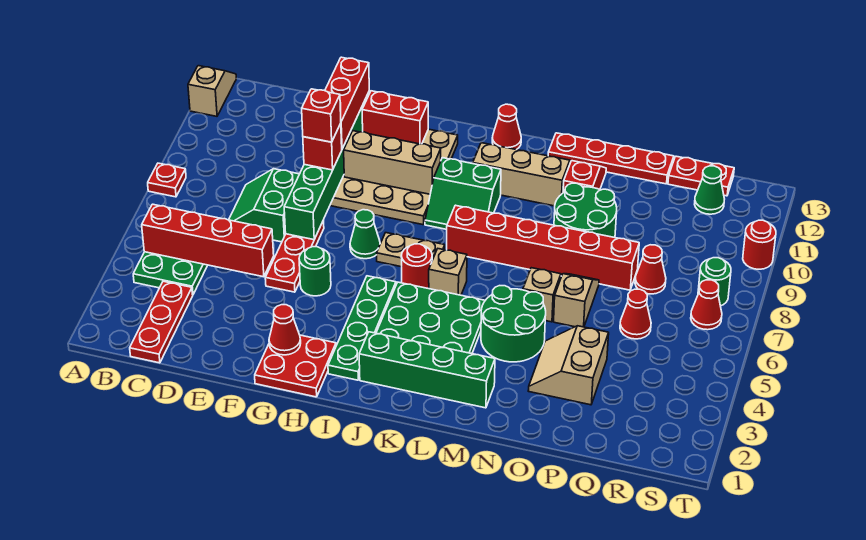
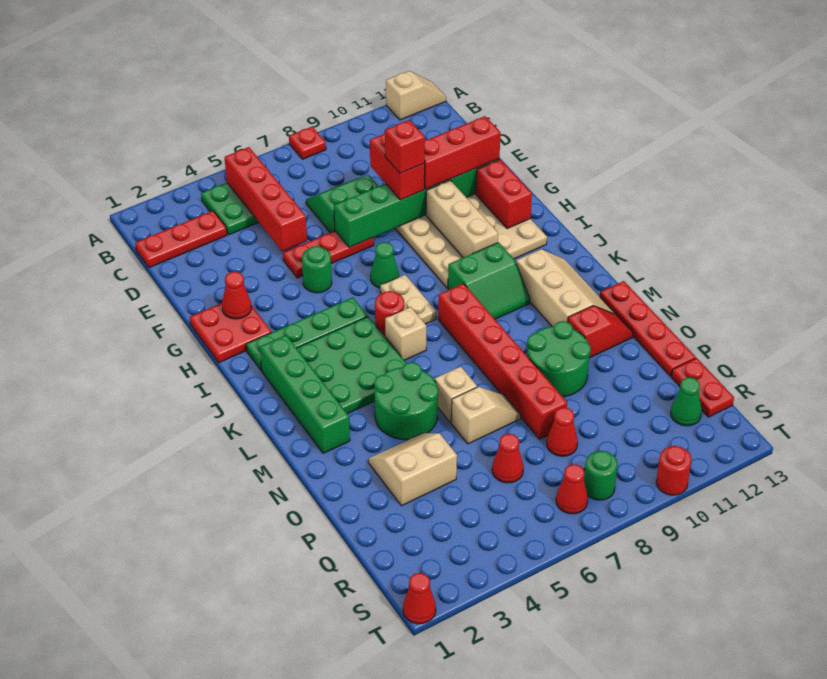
red brick F9 level 3 -> red brick E9:F9 level 3
green slope J9:K10 level 1 top 10 -> green slope J9:K10 level 1 top J
red cone K13 level 1 -> red cone T1 level 1

